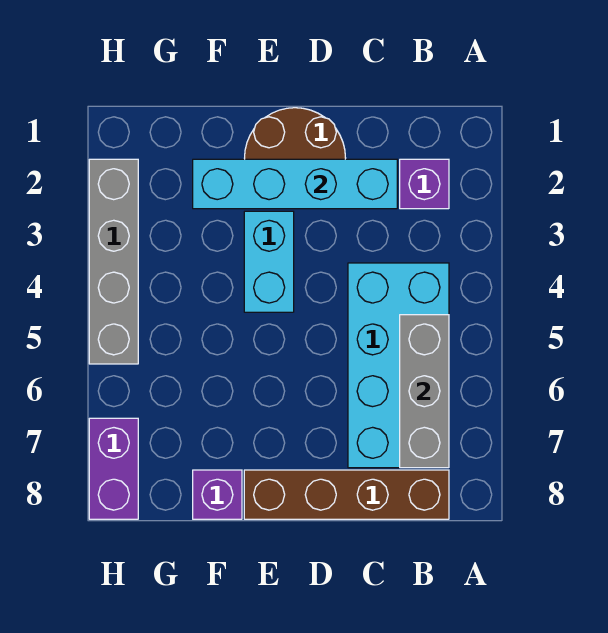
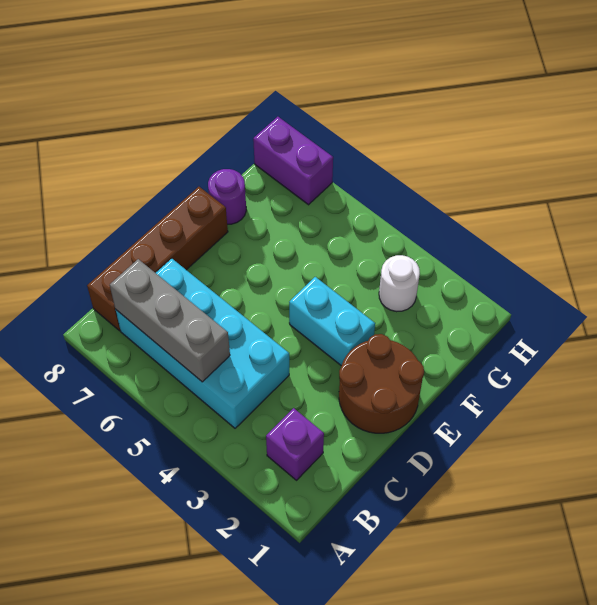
cyan brick C2:F2 level 2 -> none
purple brick F8 level 1 -> purple round brick F8 level 1
none -> white round brick G3 level 1
grey brick H2:H5 level 1 -> none

